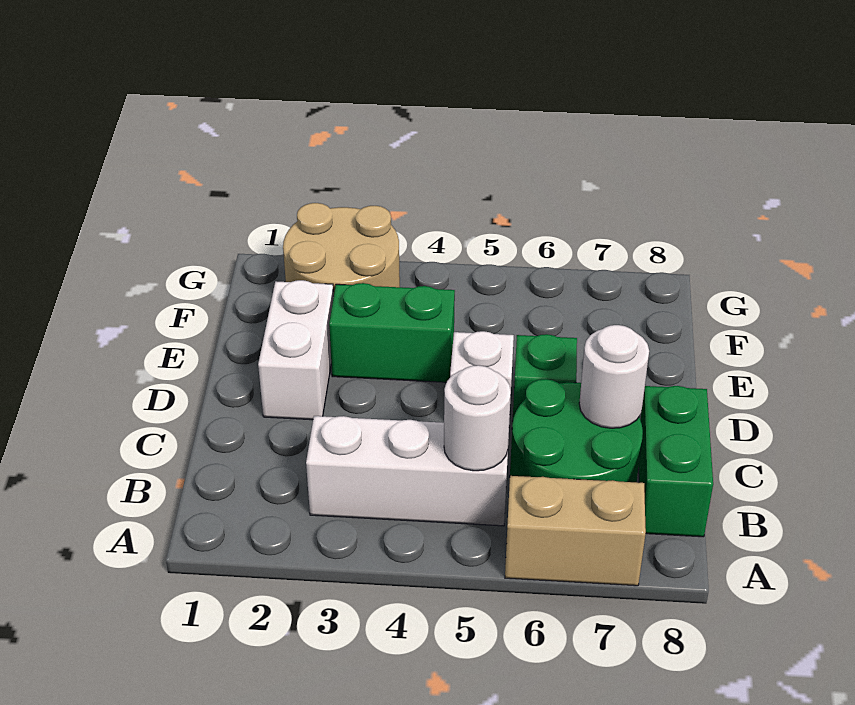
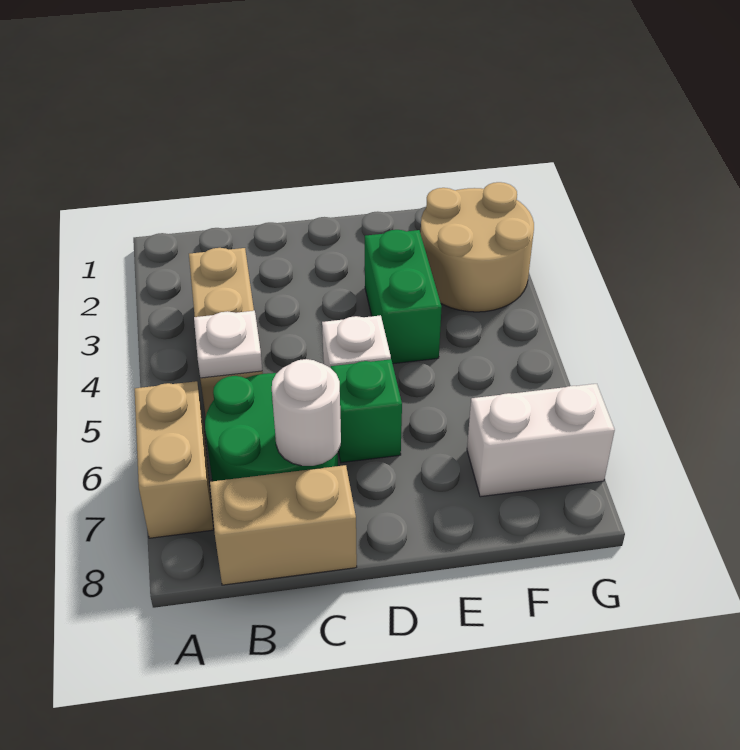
white brick B3:B5 level 1 -> tan brick B3:B5 level 1
white round brick B5 level 2 -> white plate B5 level 2
green brick B8:C8 level 1 -> tan brick B8:C8 level 1
white brick D2:E2 level 1 -> white brick F7:G7 level 1

